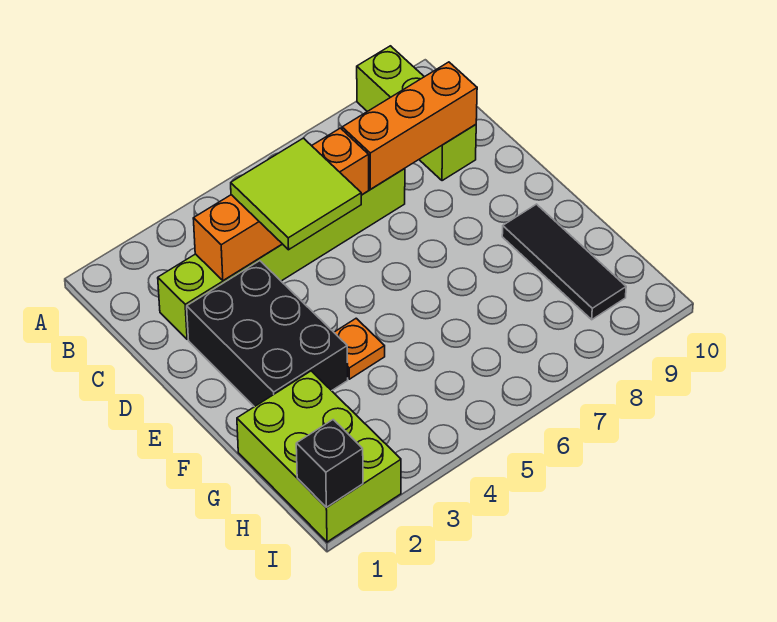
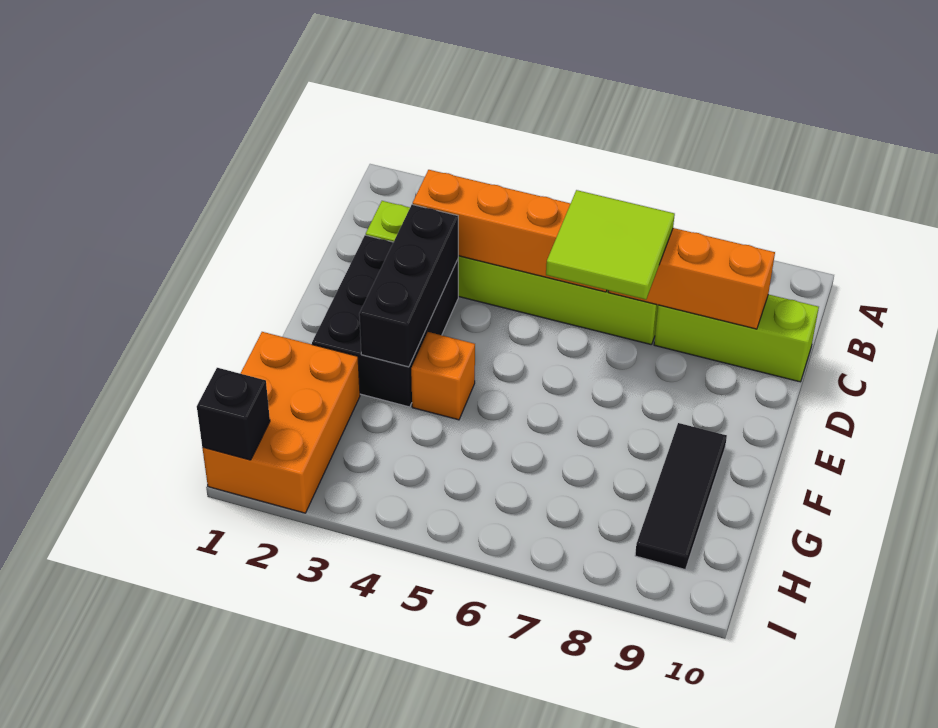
lime brick A9:C9 level 1 -> lime brick C8:C10 level 1
lime tile C4:D5 level 3 -> lime tile C6:D7 level 3
none -> black brick D3:F3 level 2
orange plate F4 level 1 -> orange brick F4 level 1
lime brick G1:I2 level 1 -> orange brick G1:I2 level 1

